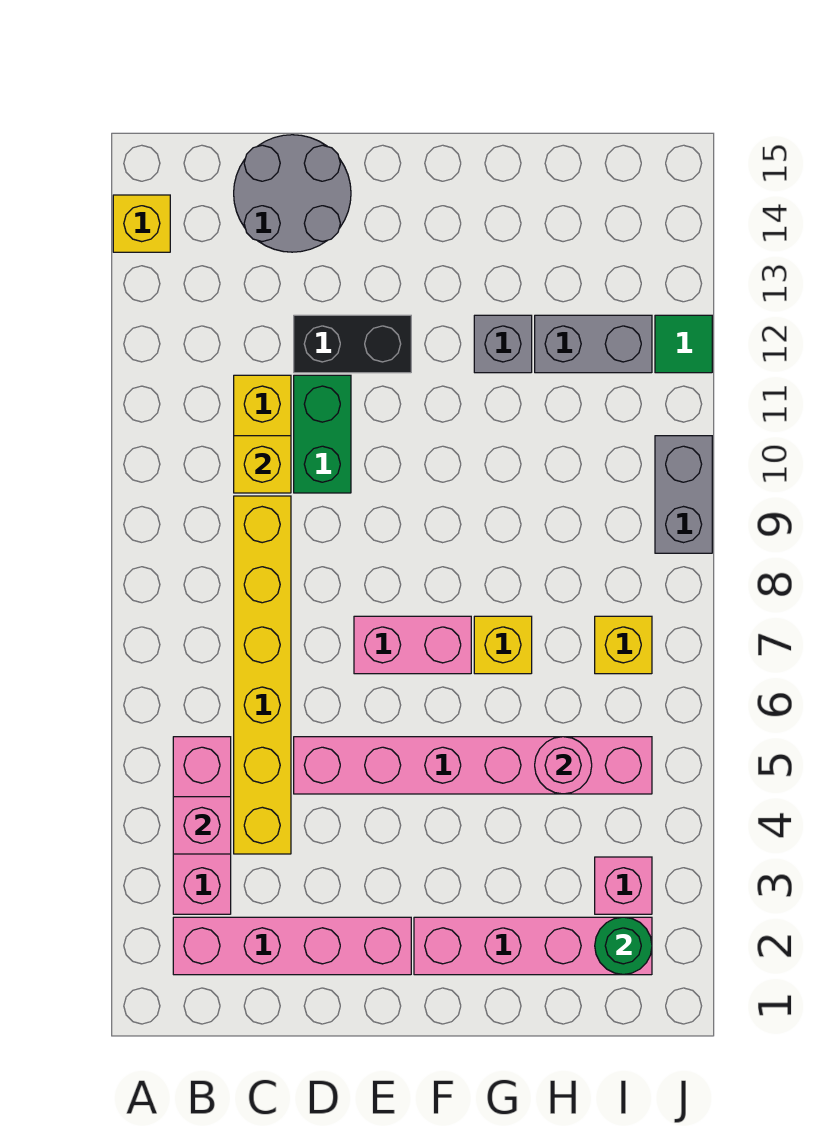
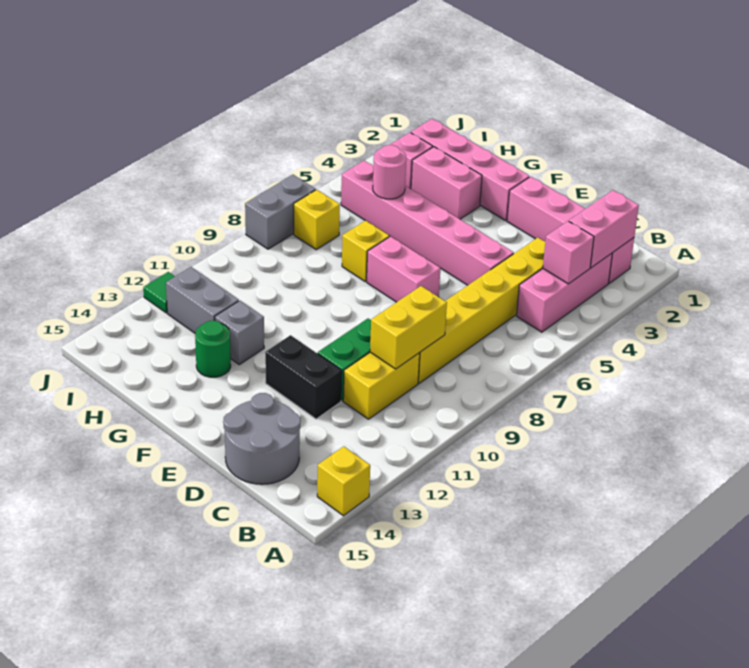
none -> pink brick B2:B3 level 2
yellow brick C10 level 2 -> yellow brick C9:C10 level 2
none -> pink brick G3:H3 level 1
green round brick I2 level 2 -> green round brick G13 level 1
grey brick J9:J10 level 1 -> grey brick J7:J8 level 1

